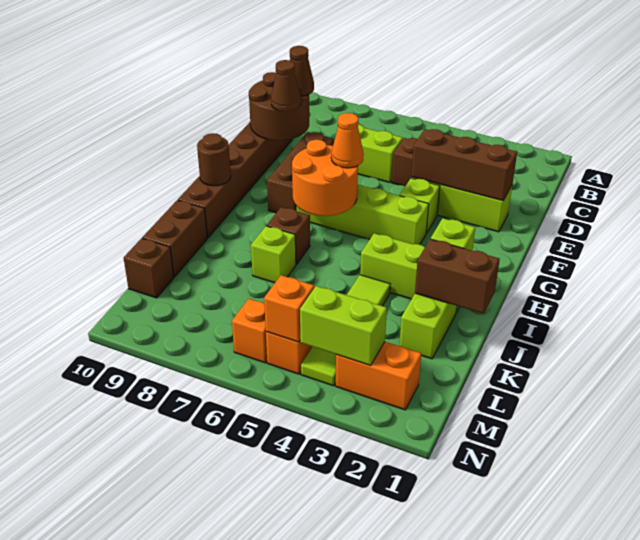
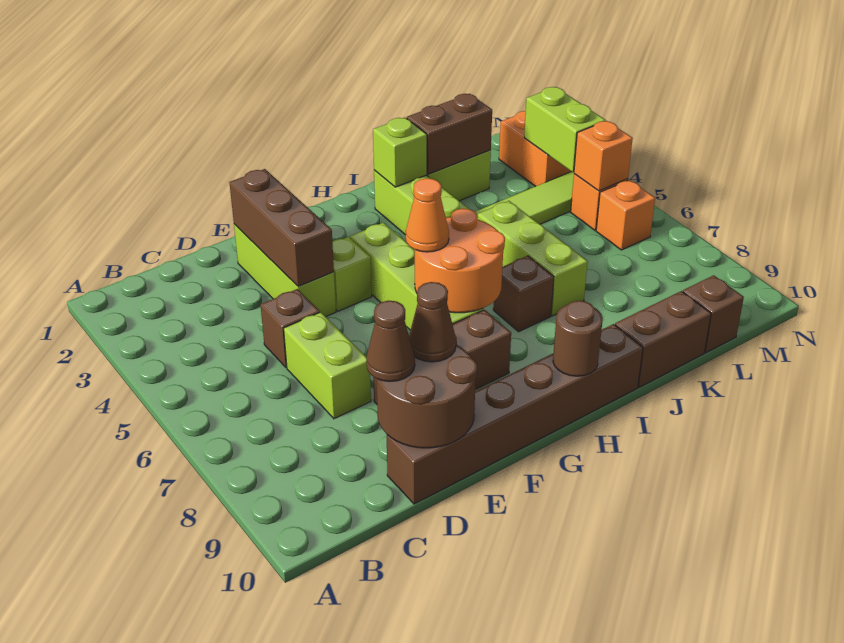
brown brick J1:J2 level 2 -> brown brick J2:K2 level 2
lime brick J7 level 1 -> lime brick J5:J7 level 1

